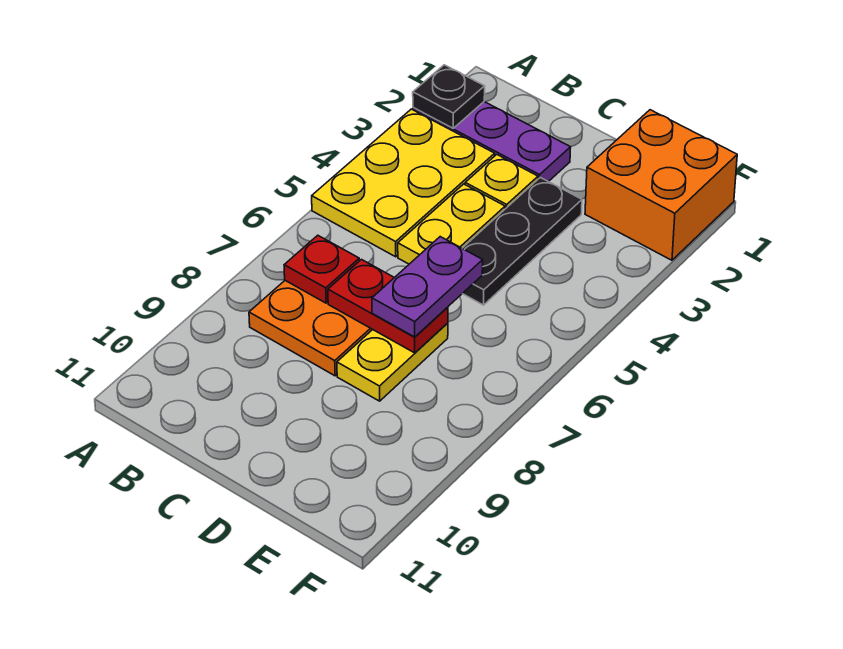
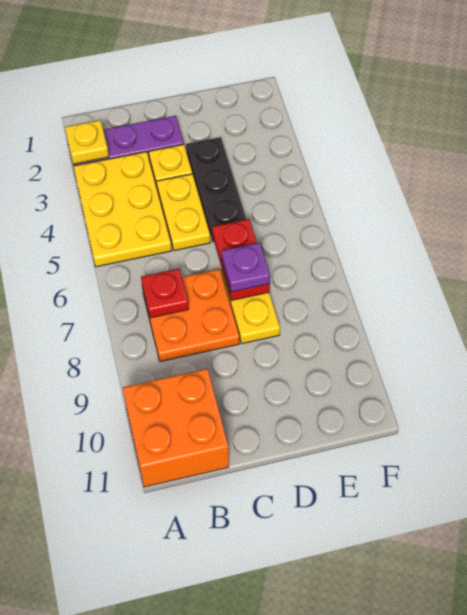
black plate A2 level 2 -> yellow plate A2 level 2
red plate C7:D7 level 2 -> red plate D6:D7 level 2
purple plate D6:D7 level 3 -> purple plate D7 level 3
orange brick E1:F2 level 1 -> orange brick A10:B11 level 1

